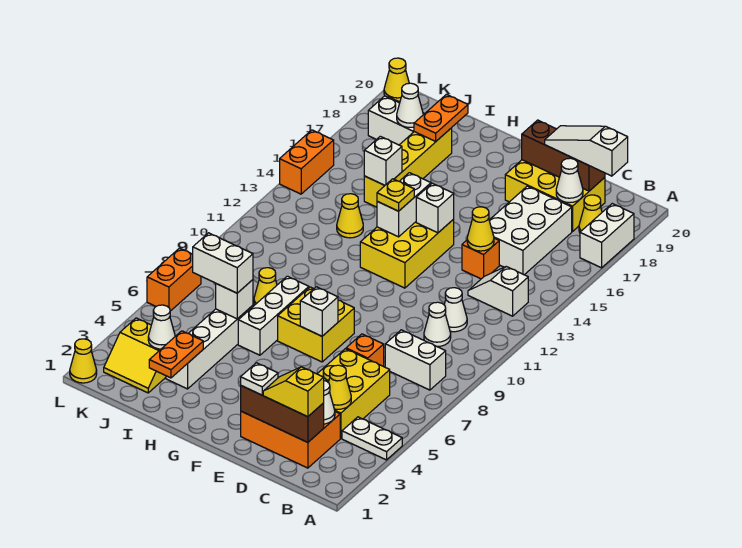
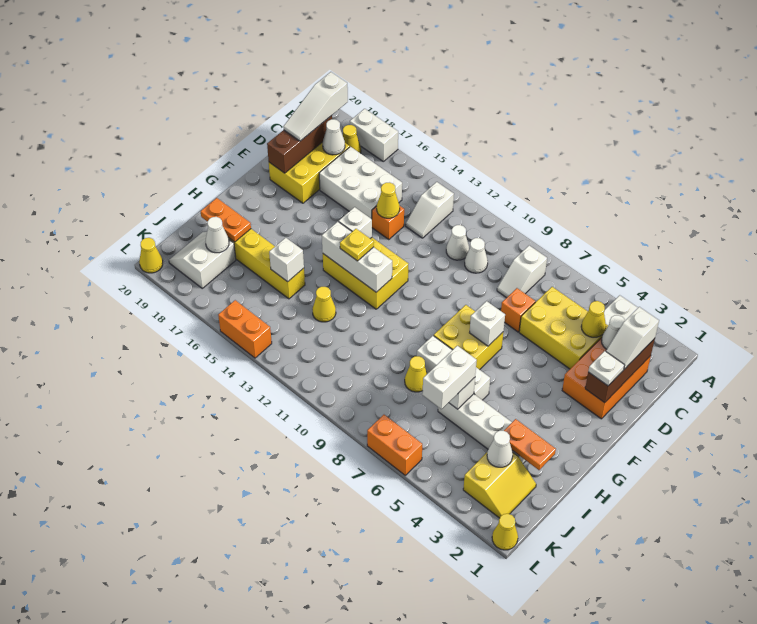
white brick B8:C8 level 1 -> white slope B8:C8 level 1 top B
yellow slope C2:D2 level 3 top C -> white slope C2:D2 level 3 top C
white brick G13:G14 level 2 -> white brick G12:G14 level 2

